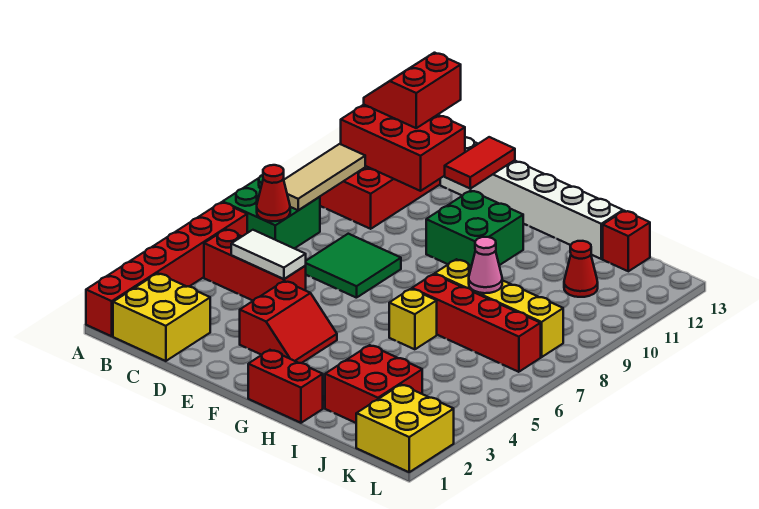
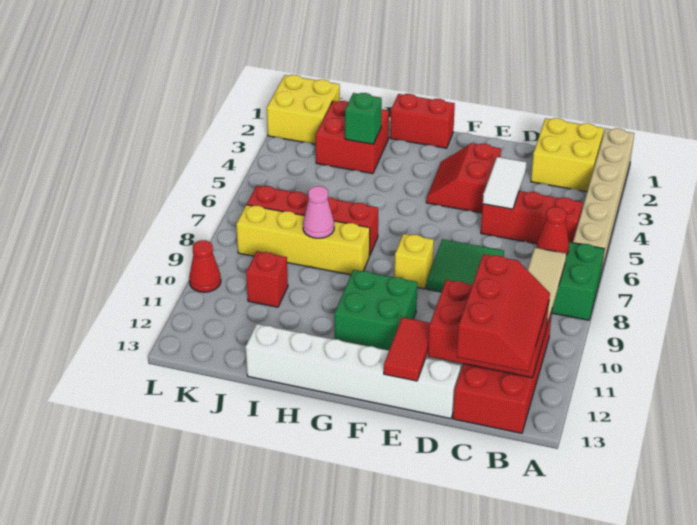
red brick A1:A6 level 1 -> tan brick A1:A6 level 1
red slope B12:C13 level 3 top C -> red slope B11:C13 level 3 top C
white tile C5:D5 level 2 -> white tile D4:D5 level 2
yellow brick H6 level 1 -> yellow brick F8 level 1
none -> green brick I3 level 2
red cone J11 level 1 -> red cone L10 level 1
red brick J13 level 1 -> red brick J10 level 1

